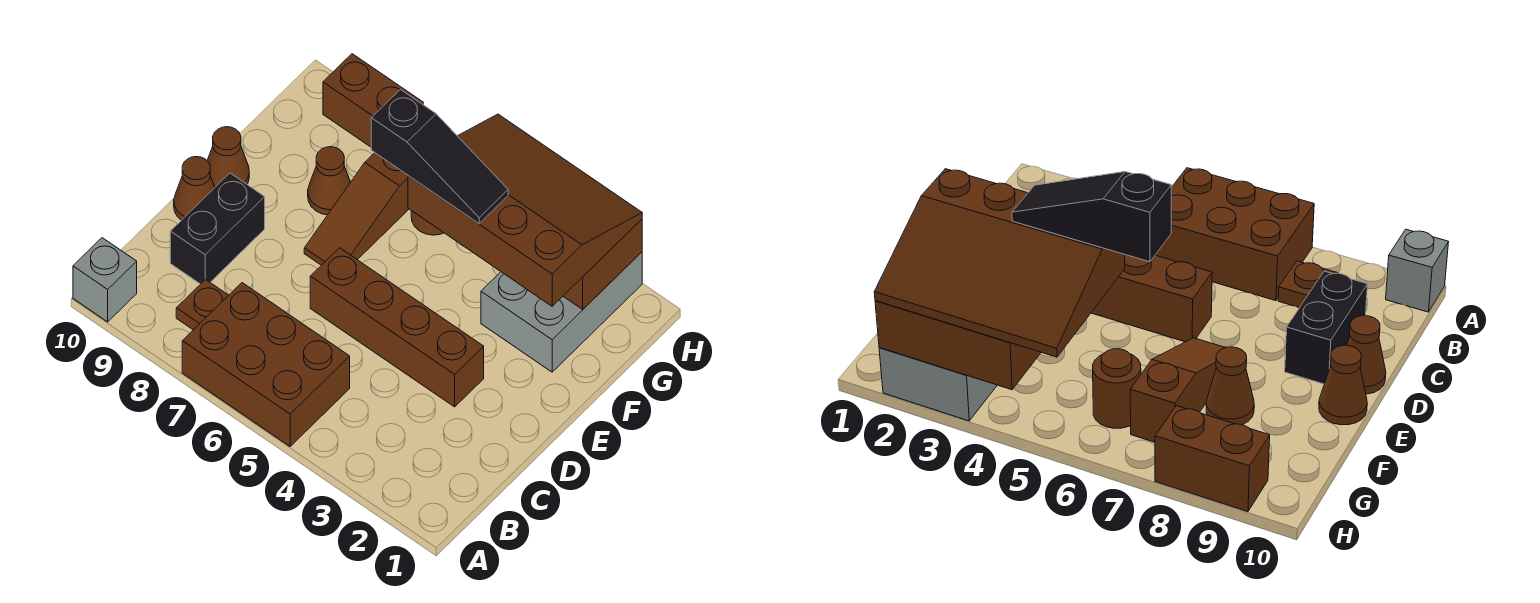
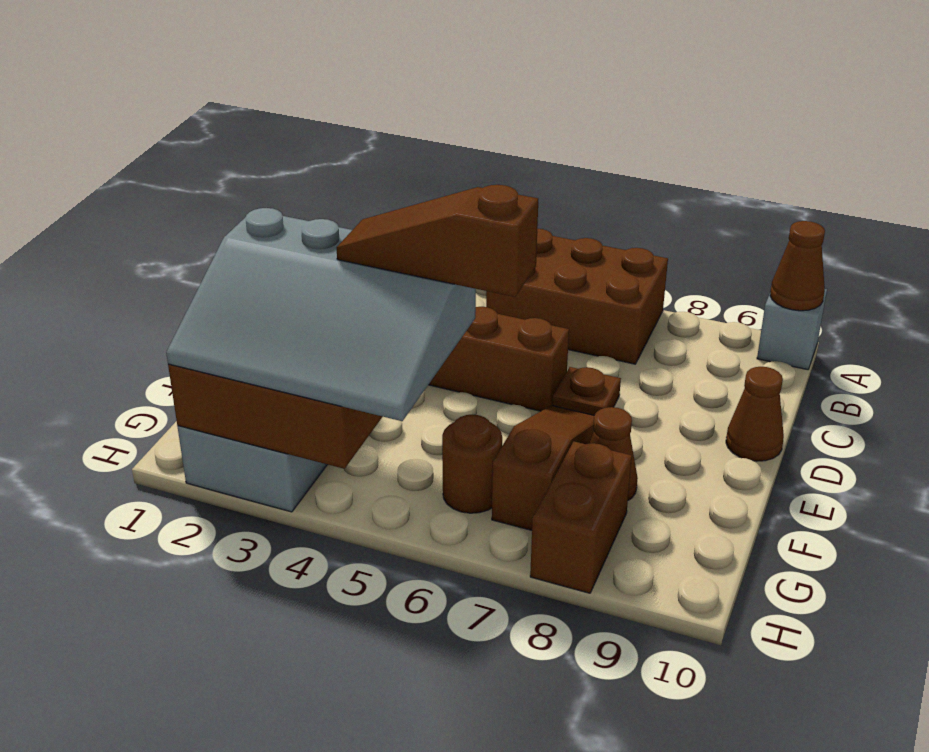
brown plate B8 level 1 -> brown plate D7 level 1
black brick C9:D9 level 1 -> none
brown cone E10 level 1 -> brown cone A10 level 2
brown slope F2:H5 level 3 top F -> grey slope F2:H5 level 3 top F
black slope F4:F6 level 4 top 6 -> brown slope F4:F6 level 4 top 6
brown brick H8:H9 level 1 -> brown brick G8:H8 level 1

